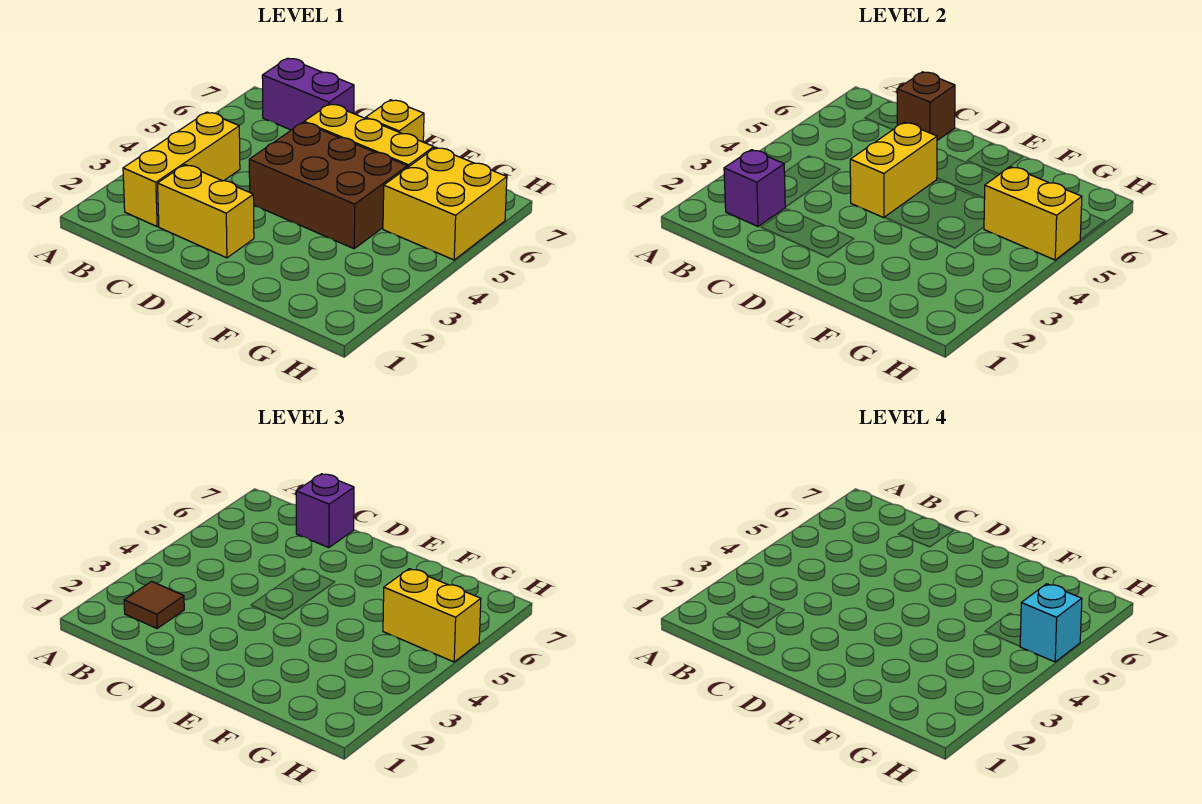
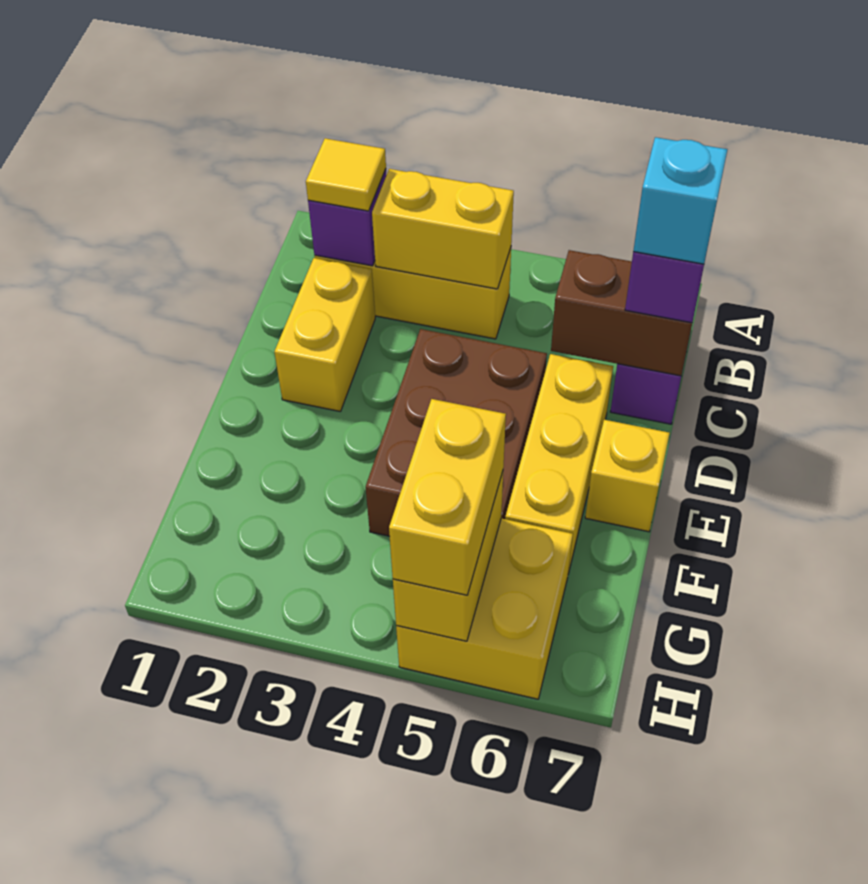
brown tile B2 level 3 -> yellow tile B2 level 3
brown brick C7 level 2 -> brown brick C6:C7 level 2
yellow brick D4:D5 level 2 -> yellow brick B3:B4 level 2
cyan brick H5 level 4 -> cyan brick C7 level 4

